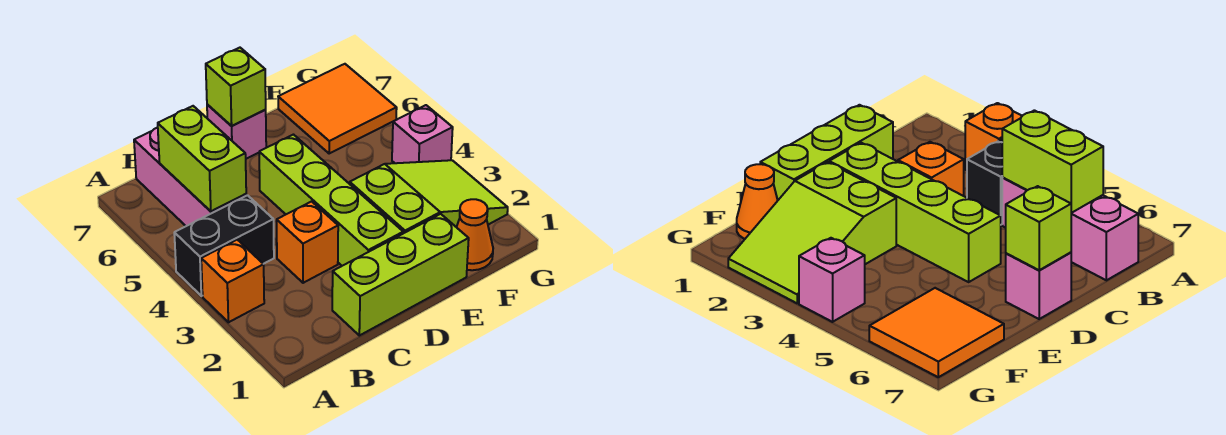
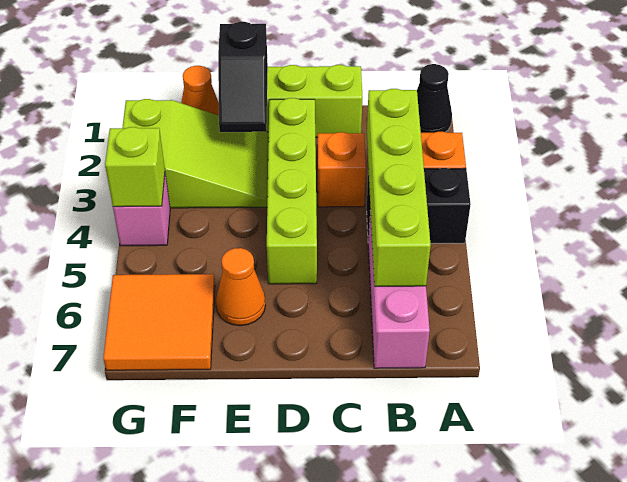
none -> black cone A1 level 1
lime brick B5:B6 level 2 -> lime brick B3:B6 level 2
pink brick D7 level 1 -> none
lime brick D7 level 2 -> lime brick G4 level 2
none -> black slope E1:E2 level 2 top 1
lime slope E2:G3 level 1 top E -> lime slope E2:G3 level 1 top G
none -> orange cone E6 level 1

